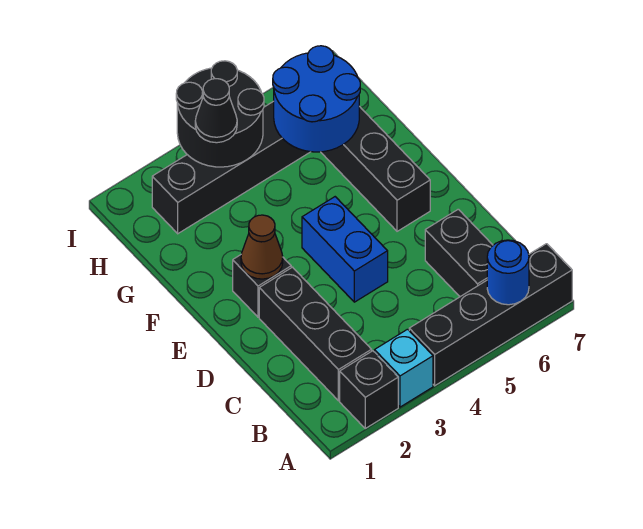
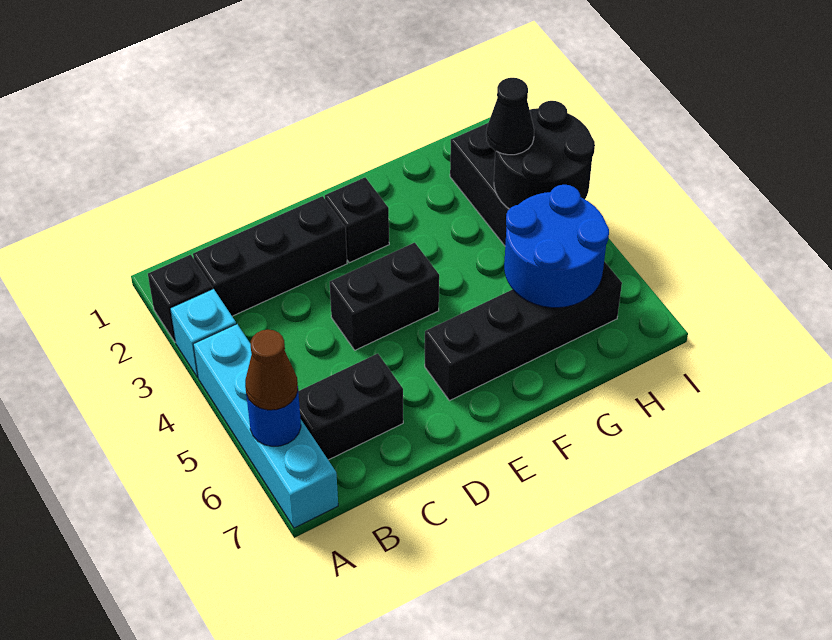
black brick A4:A7 level 1 -> cyan brick A4:A7 level 1
blue brick D4:E4 level 1 -> black brick D4:E4 level 1
brown cone E2 level 2 -> brown cone A6 level 3

